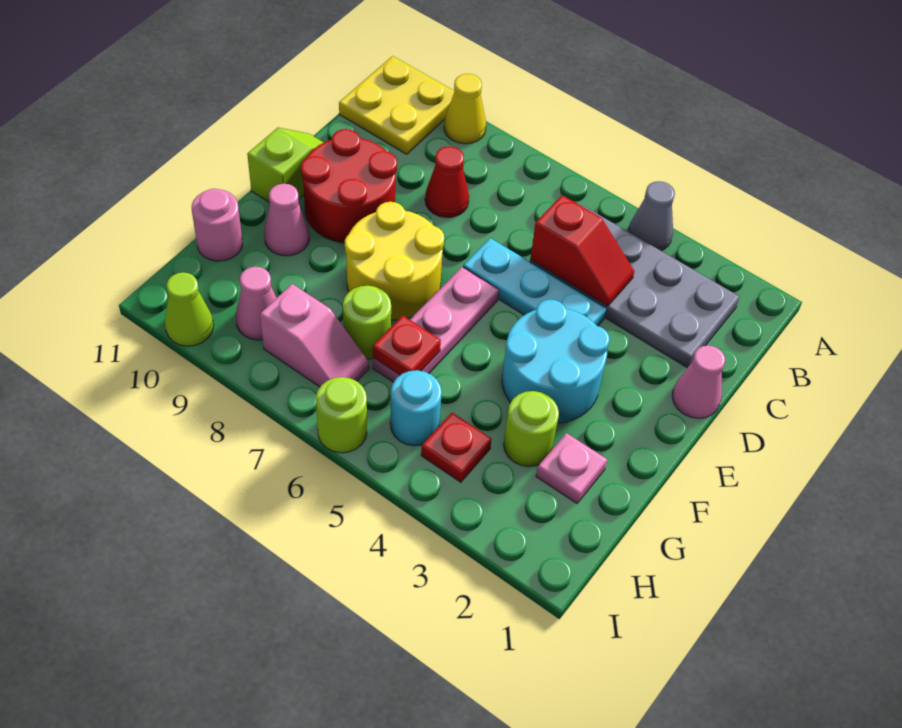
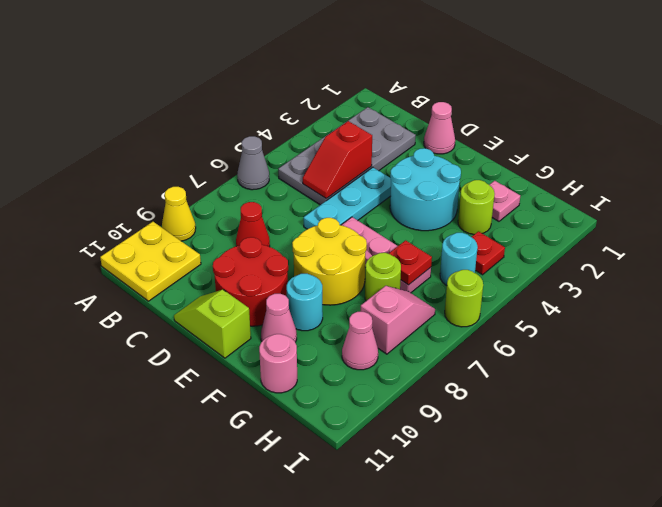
grey cone A4 level 1 -> grey cone A6 level 1
red slope C4:C5 level 2 top 5 -> red slope C4:C5 level 2 top 4
none -> cyan round brick F9 level 1
lime cone I10 level 1 -> none

